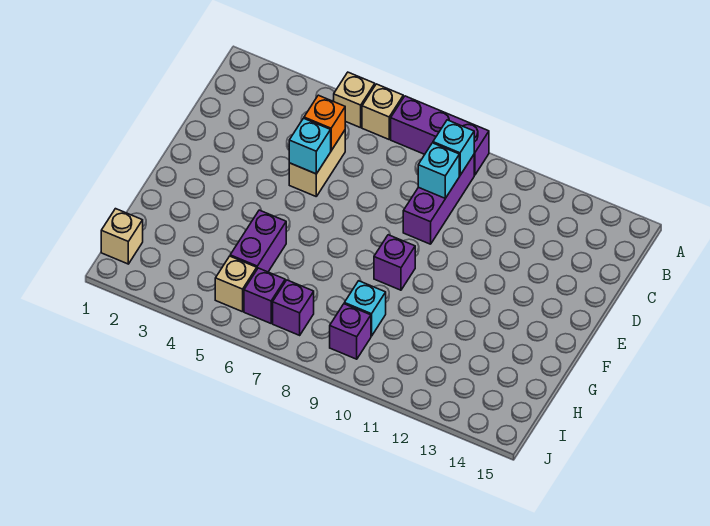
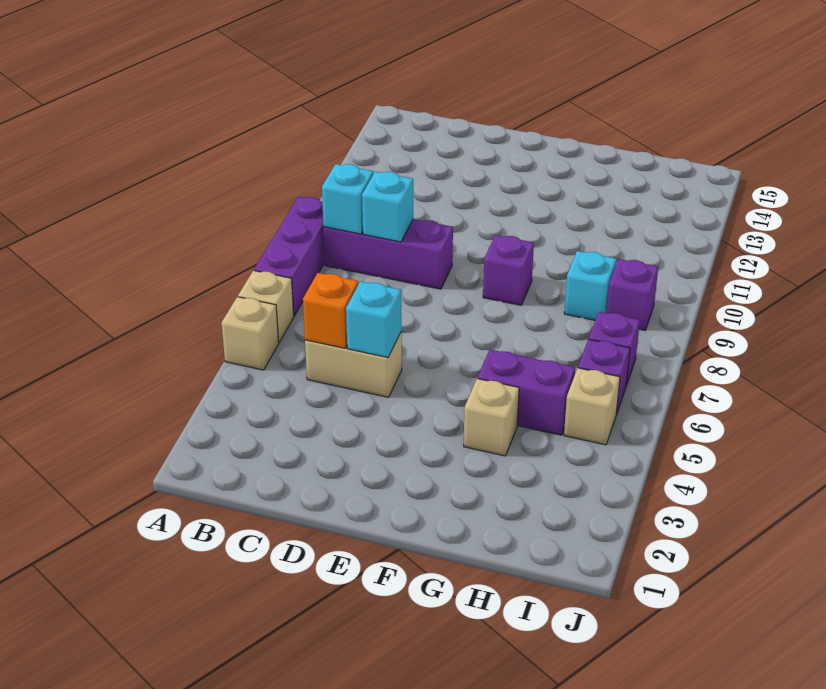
tan brick I1 level 1 -> tan brick G4 level 1

